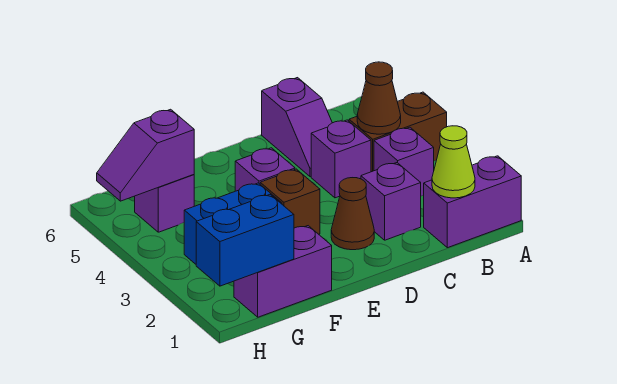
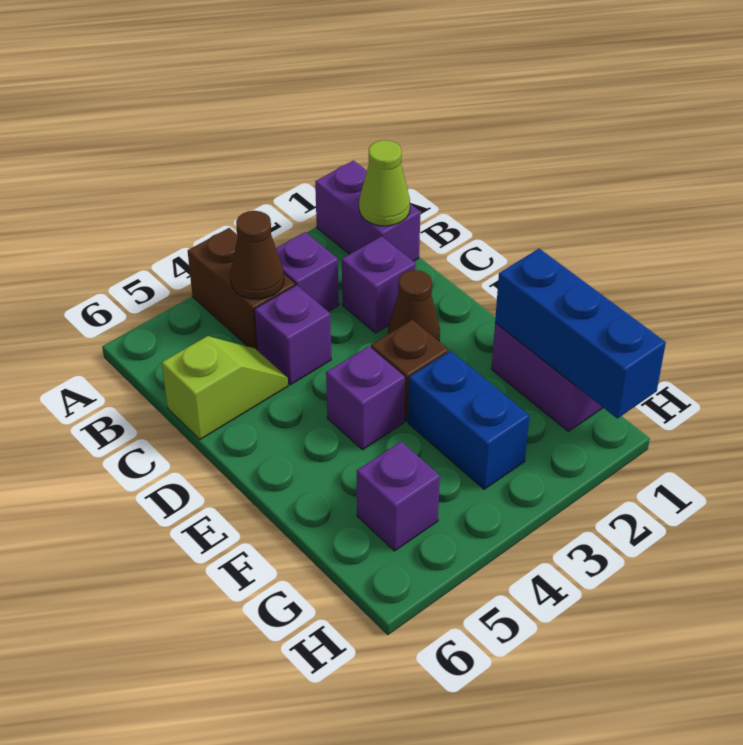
purple slope C5:C6 level 1 top 6 -> lime slope C5:C6 level 1 top 6
blue brick G1:H1 level 2 -> blue brick F1:H1 level 2
purple slope G5:H5 level 2 top G -> none

